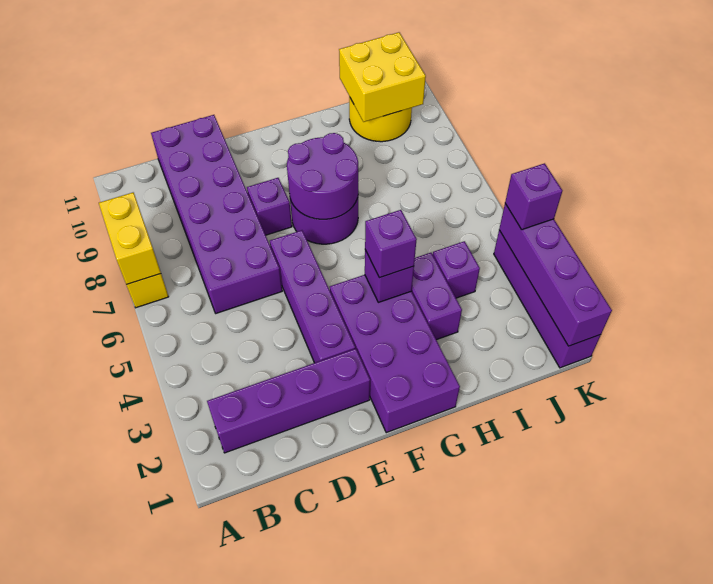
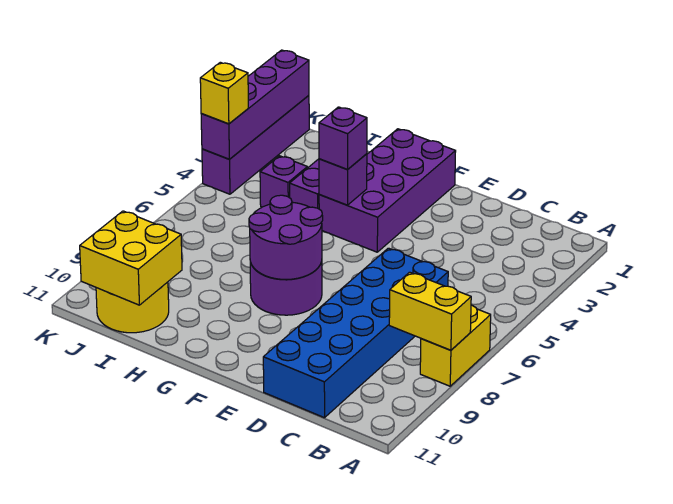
yellow brick A7:A8 level 2 -> yellow brick A8:B8 level 2
purple brick B2:E2 level 1 -> none
purple brick C6:D11 level 1 -> blue brick C6:D11 level 1
purple brick E3:E6 level 1 -> none
purple brick E8 level 1 -> none
purple brick K4 level 3 -> yellow brick K4 level 3

